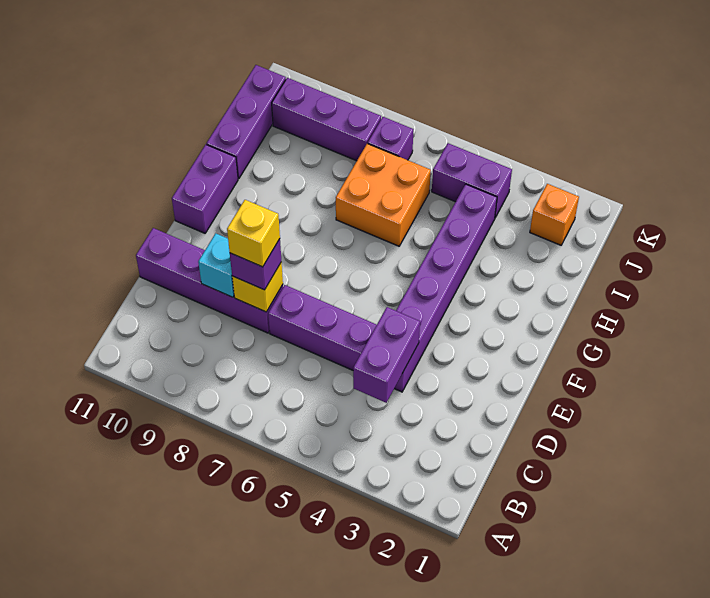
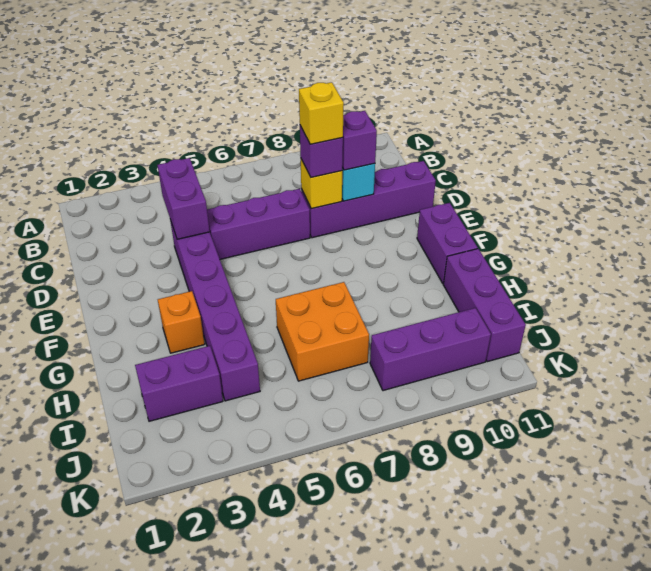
orange brick J2 level 1 -> orange brick G3 level 1
purple brick J4:J5 level 1 -> purple brick I2:I3 level 1
purple brick J7 level 1 -> purple brick D9 level 3

